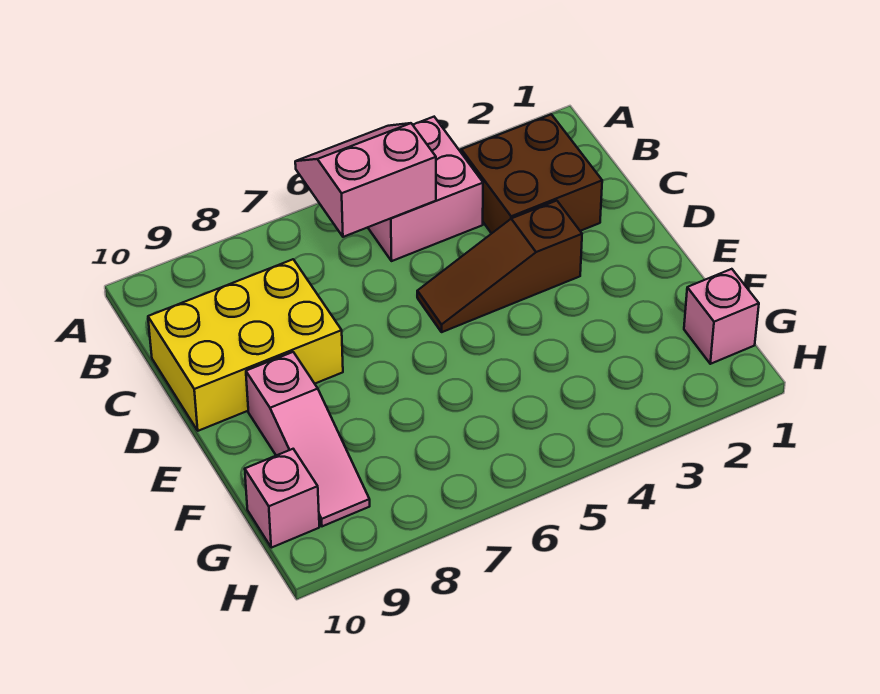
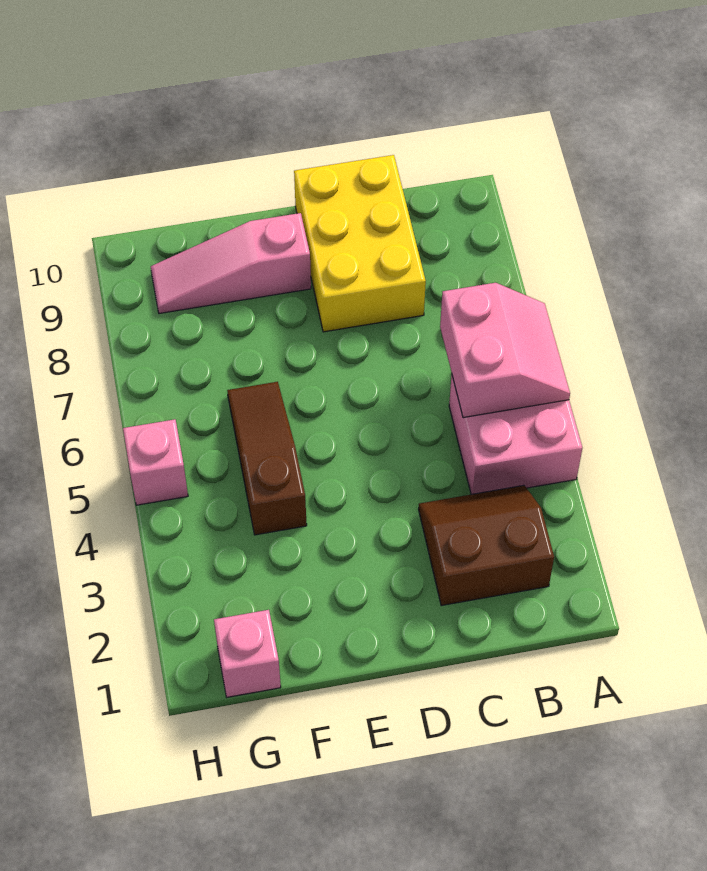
brown brick B2:C3 level 1 -> brown slope B2:C3 level 1 top 2
brown slope D3:D5 level 1 top 3 -> brown slope F4:F6 level 1 top 4
pink brick G10 level 1 -> pink brick H5 level 1

